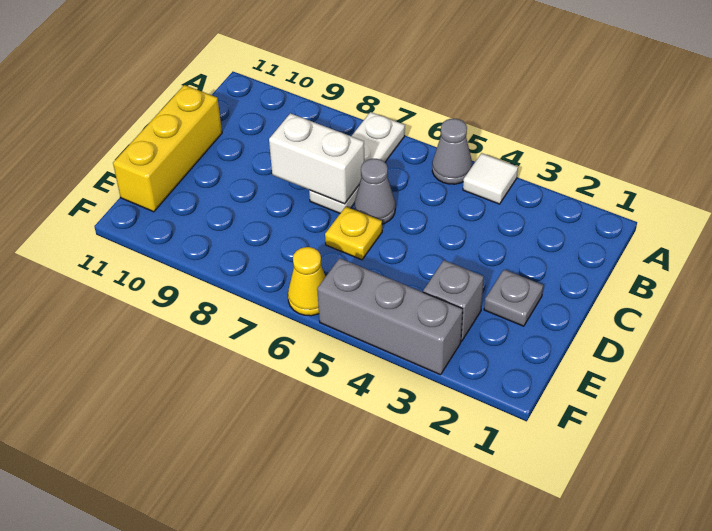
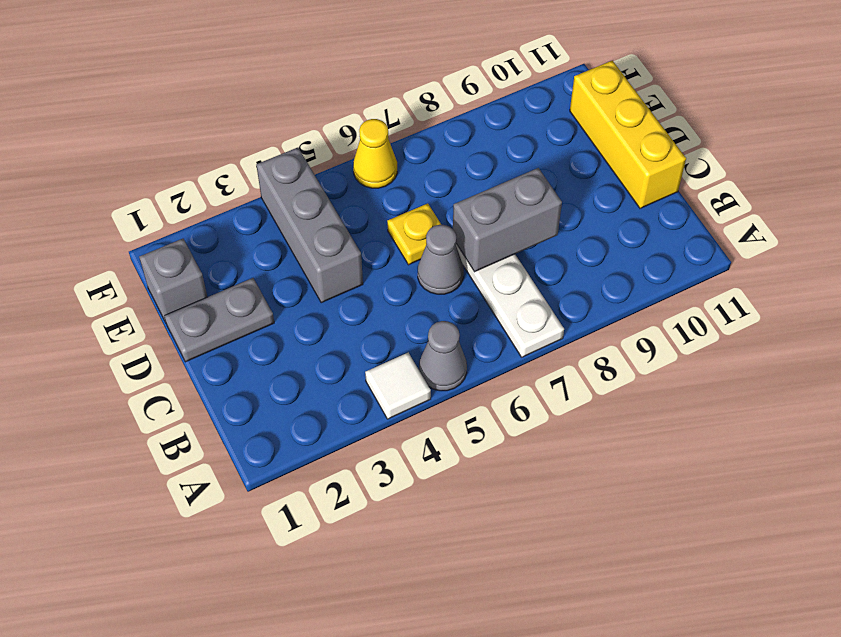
white brick C7:C8 level 2 -> grey brick C7:C8 level 2
grey plate D2 level 1 -> grey plate D1:D2 level 1
grey brick E3 level 1 -> grey brick E1 level 1
grey brick F3:F5 level 1 -> grey brick D4:F4 level 1

